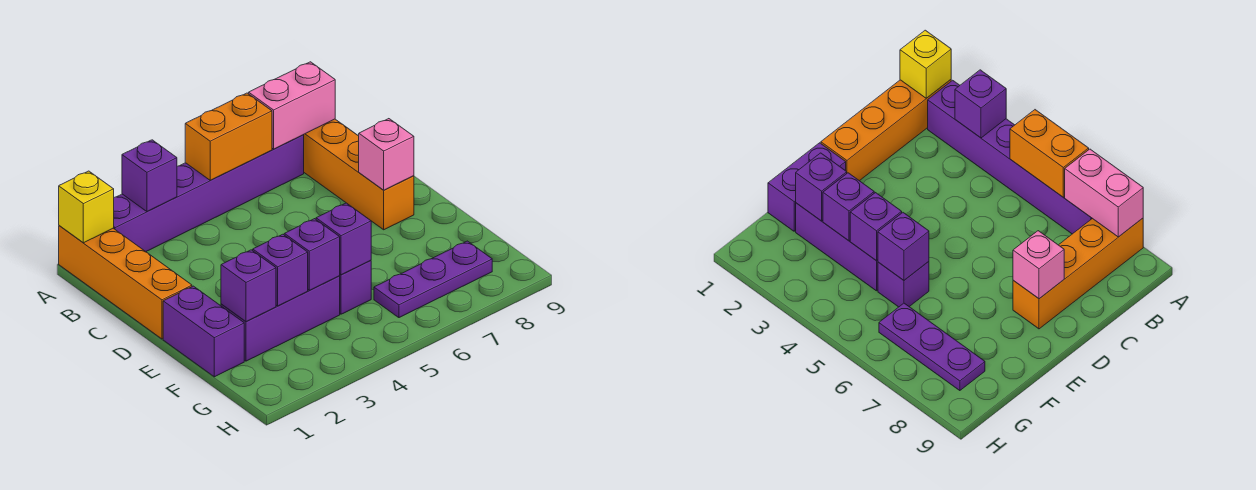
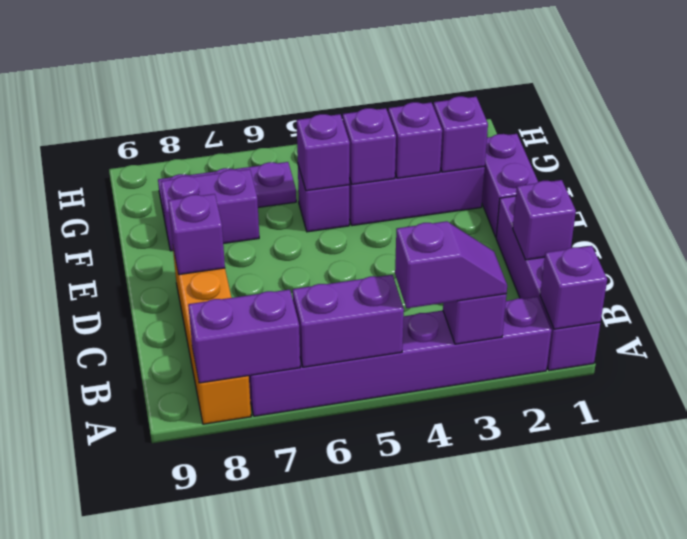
orange brick A1:D1 level 1 -> purple brick A1:D1 level 1
yellow brick A1 level 2 -> purple brick A1 level 2
none -> purple slope A3:A4 level 3 top 4
orange brick A5:A6 level 2 -> purple brick A5:A6 level 2
pink brick A7:A8 level 2 -> purple brick A7:A8 level 2
none -> purple brick C1 level 2
pink brick D8 level 2 -> purple brick D8 level 2
none -> purple brick F7:F8 level 1

